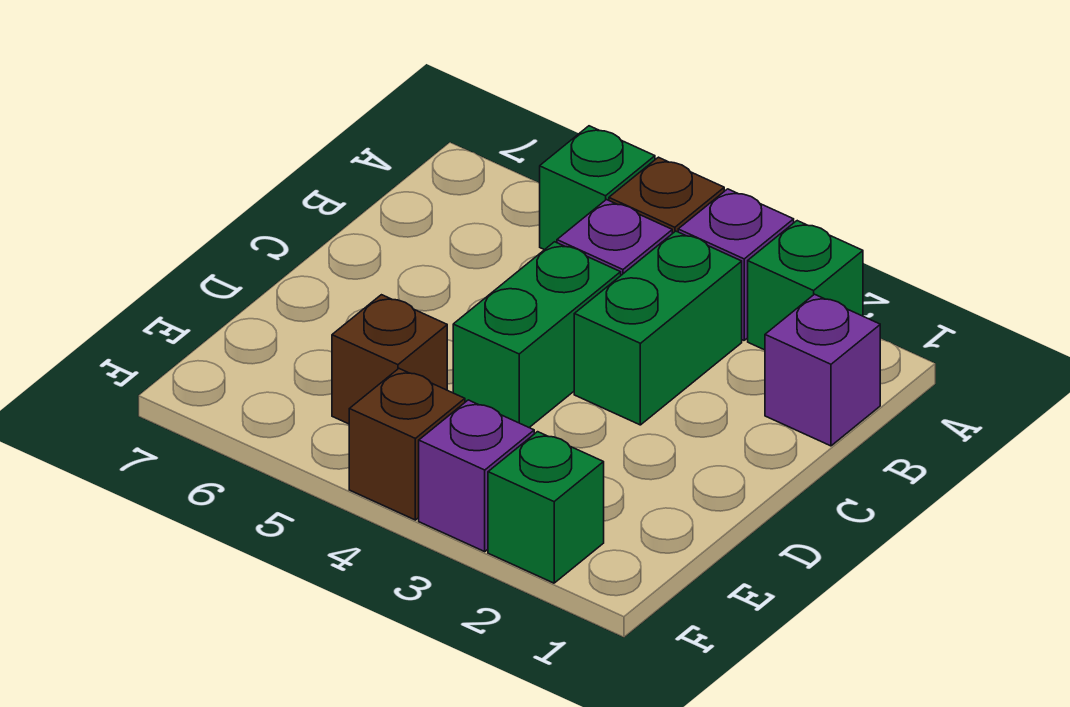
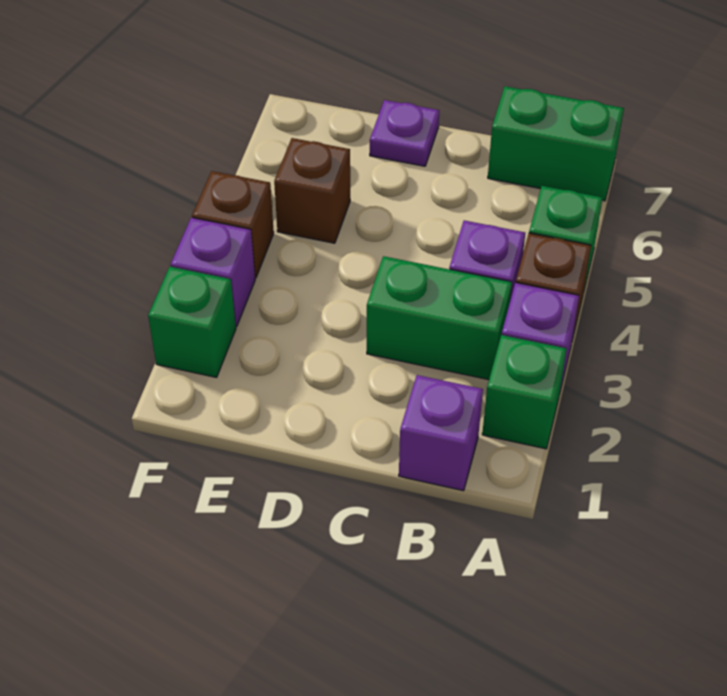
green brick C4:D4 level 1 -> green brick A7:B7 level 1
none -> purple plate D7 level 1

